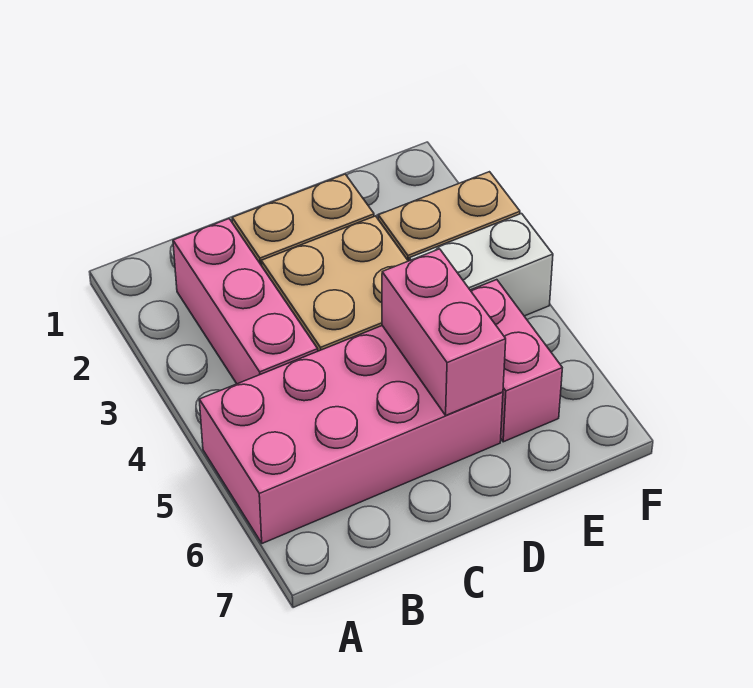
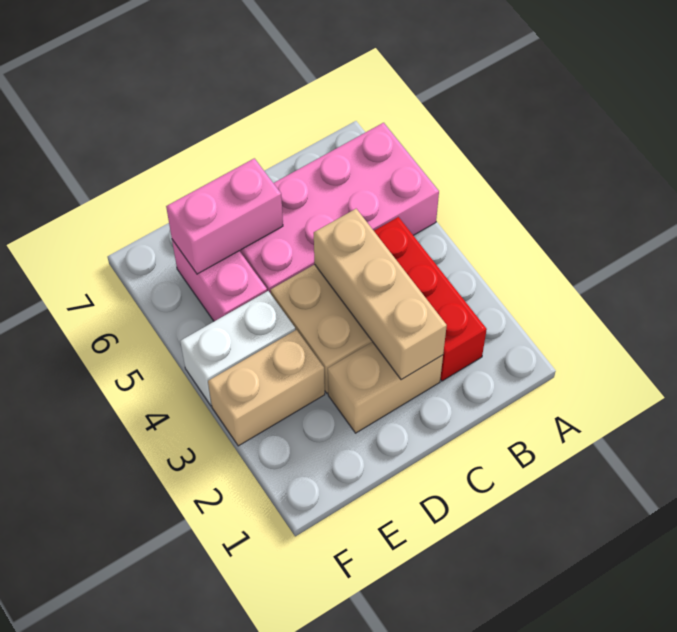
pink brick B2:B4 level 1 -> red brick B2:B4 level 1
none -> tan brick C2:C4 level 2
pink brick D5:D6 level 2 -> pink brick D6:E6 level 2

